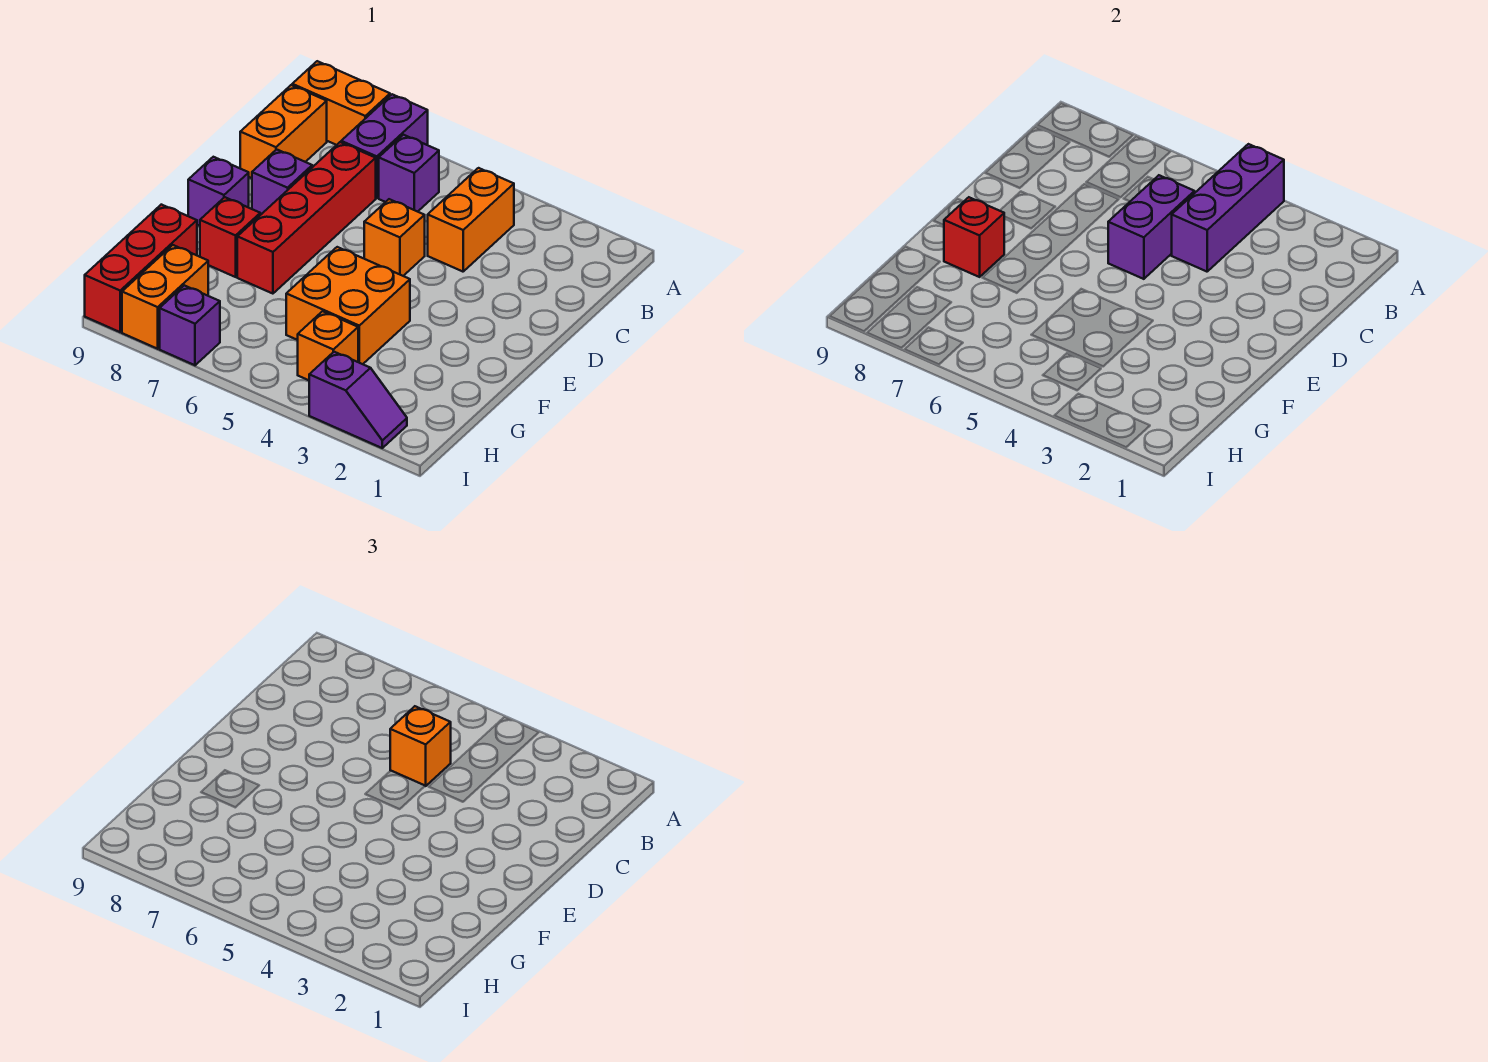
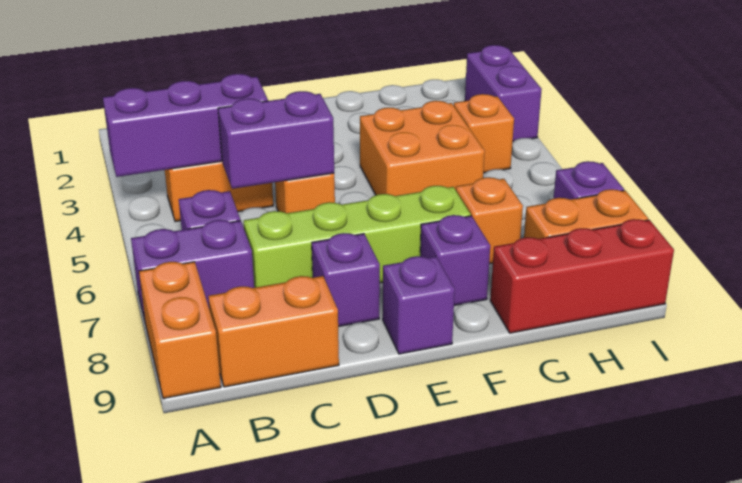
orange brick C5 level 3 -> orange brick G7 level 1
red brick C7:F7 level 1 -> lime brick C7:F7 level 1
red brick F8 level 1 -> purple brick F8 level 1
red brick F8 level 2 -> none
purple slope I2:I3 level 1 top 3 -> purple brick I2:I3 level 1

